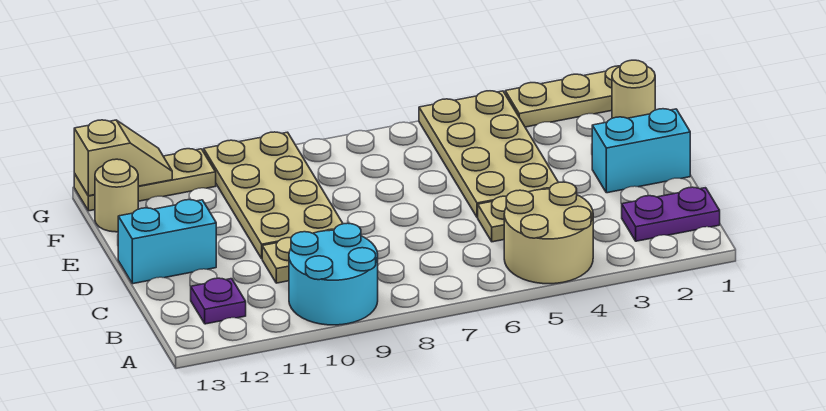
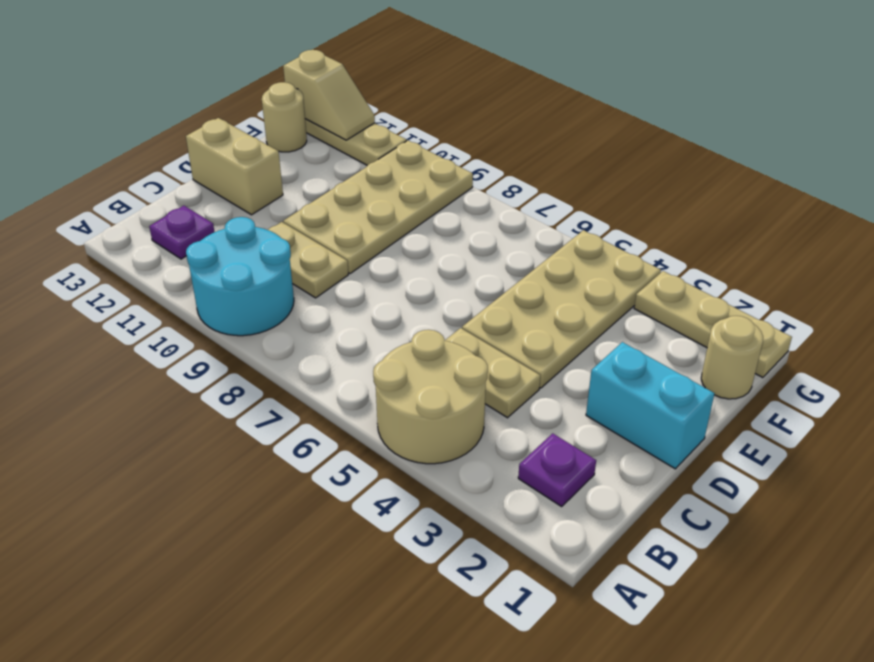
purple plate B1:B2 level 1 -> purple plate B2 level 1
cyan brick D12:D13 level 1 -> tan brick D12:D13 level 1

